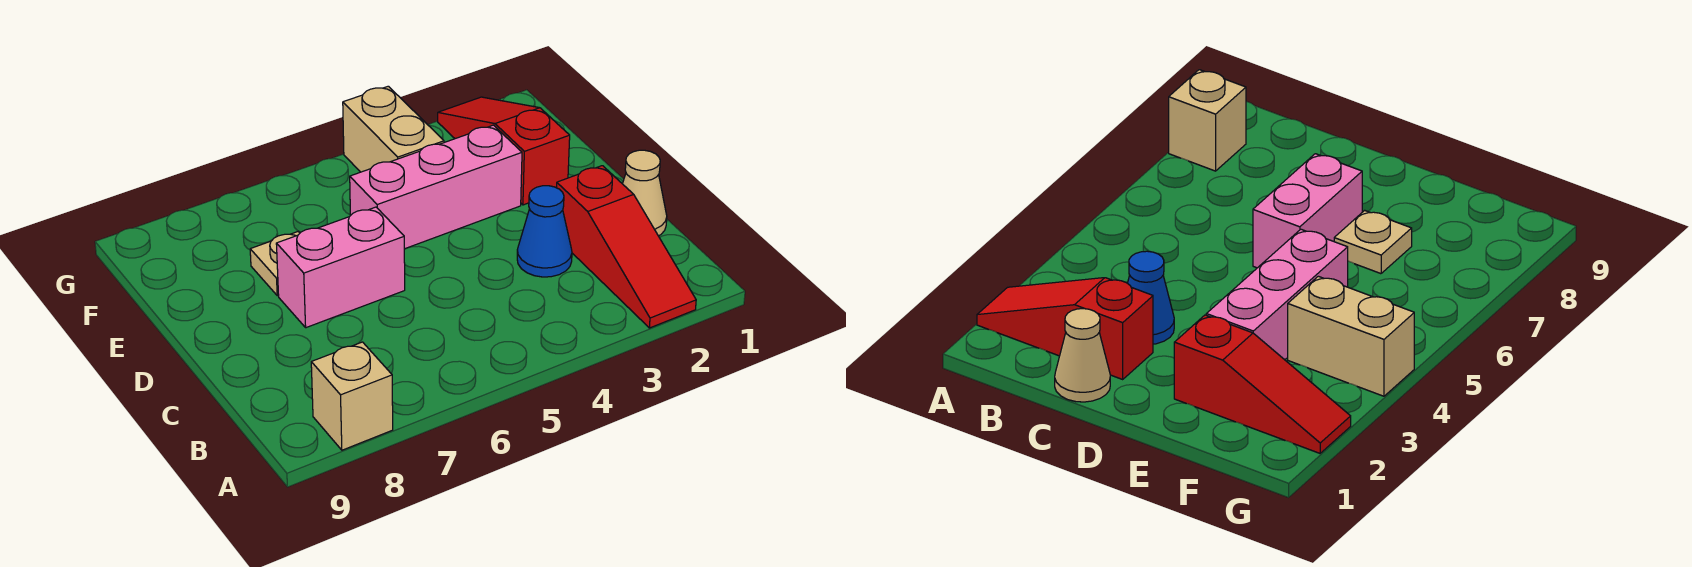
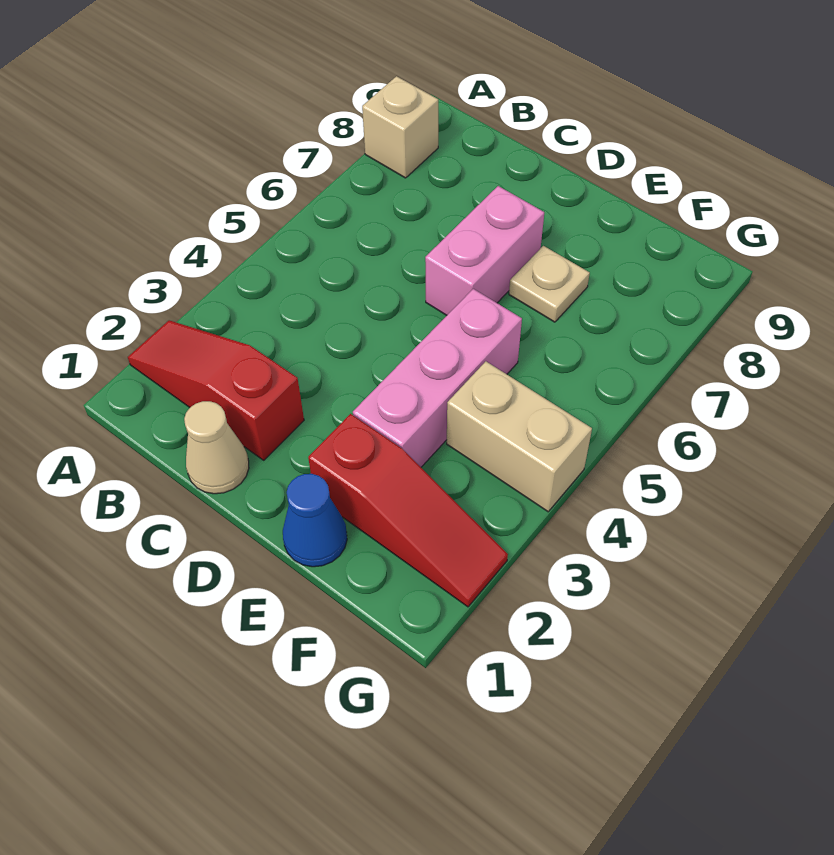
blue cone C3 level 1 -> blue cone E1 level 1

